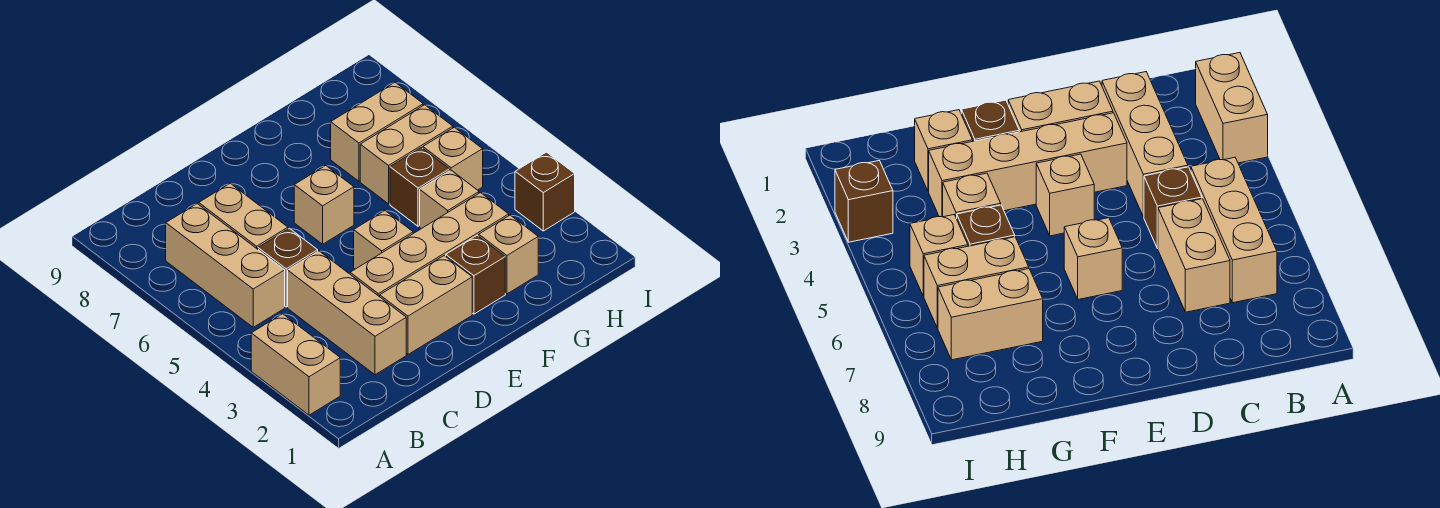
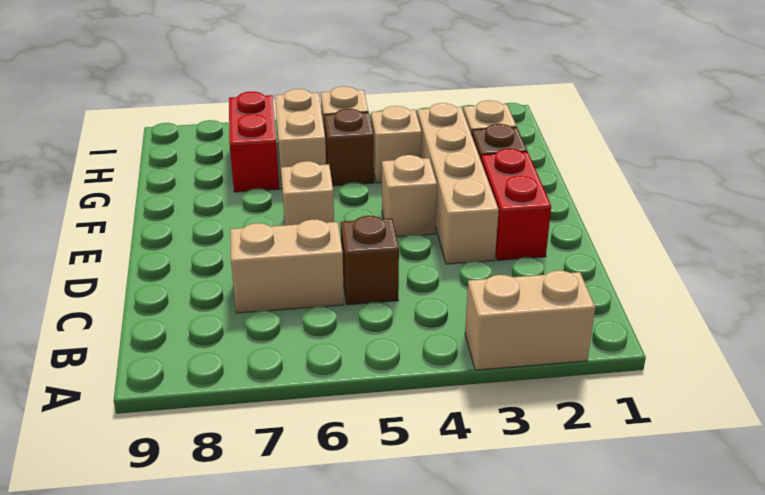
tan brick B5:B7 level 1 -> none
tan brick C2:C4 level 1 -> none
tan brick D2:E2 level 1 -> red brick D2:E2 level 1
tan brick G7:H7 level 1 -> red brick G7:H7 level 1
brown brick I3 level 1 -> none

